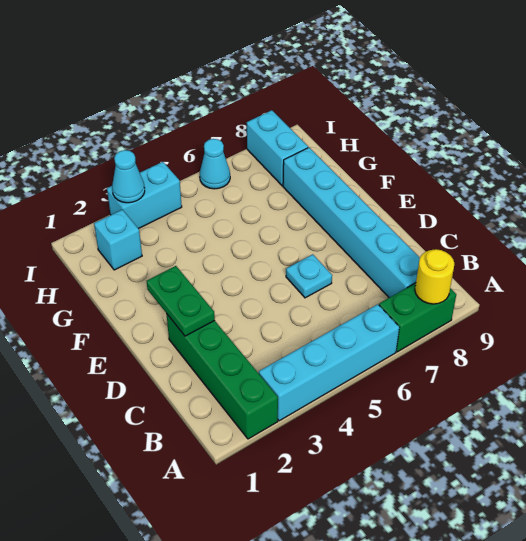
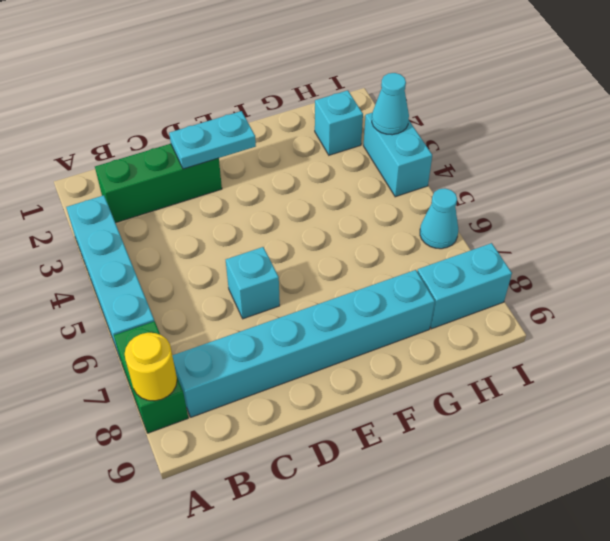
green brick A2:D2 level 1 -> green brick B2:D2 level 1
green plate D2:E2 level 2 -> cyan plate D2:E2 level 2
cyan plate D6 level 1 -> cyan brick D6 level 1

